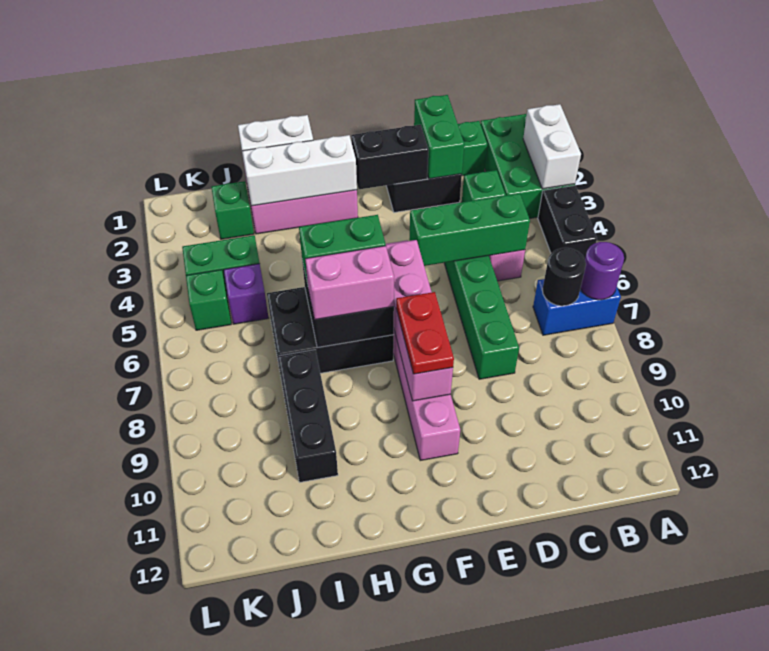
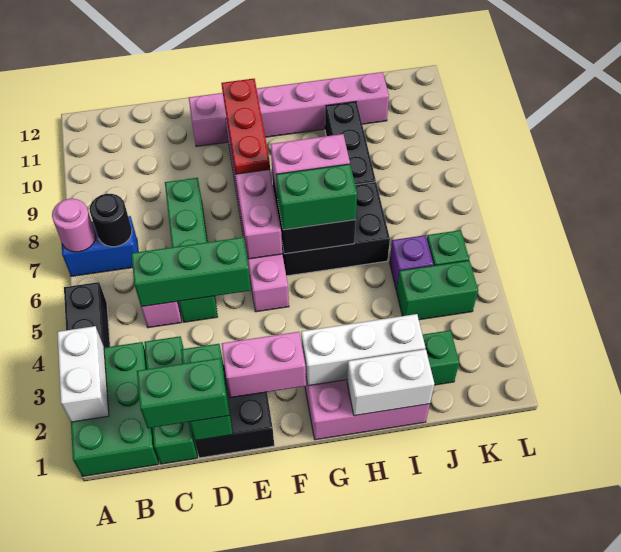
purple round brick A7 level 2 -> pink round brick A7 level 2
none -> green brick C1:D1 level 3
black brick E2:F2 level 2 -> pink brick E2:F2 level 2
none -> pink brick E11:J11 level 1
red plate F8:F9 level 3 -> red plate F8:F10 level 3

